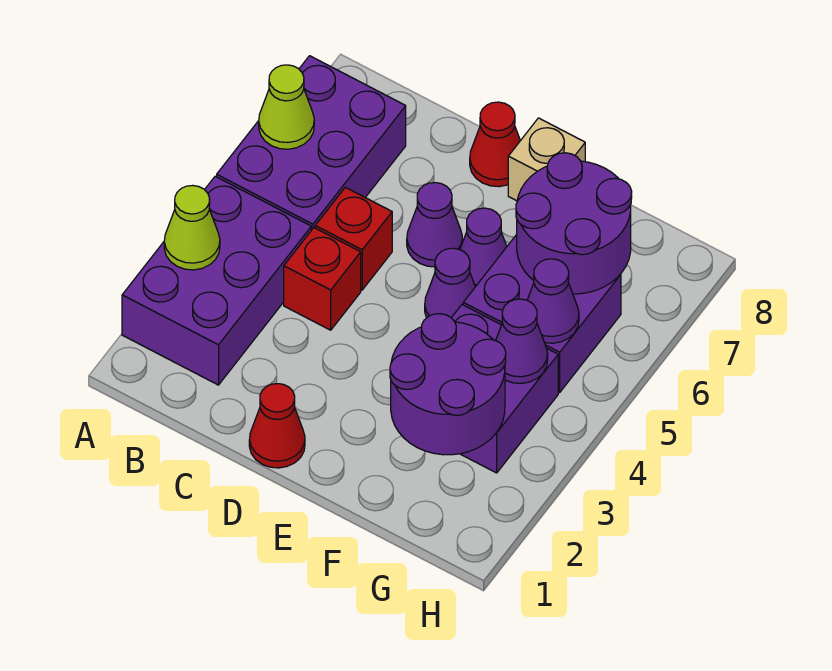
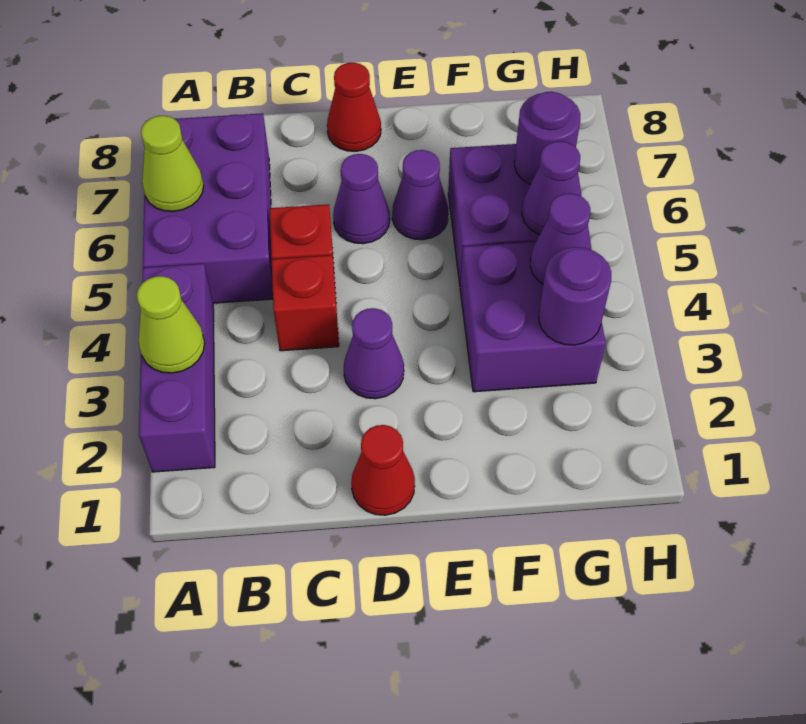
purple brick A2:B4 level 1 -> purple brick A2:A4 level 1
purple cone E5 level 1 -> purple cone D3 level 1
tan brick E8 level 1 -> none
purple round brick F2:G3 level 2 -> purple round brick G3 level 2
purple round brick F6:G7 level 2 -> purple round brick G6 level 2

